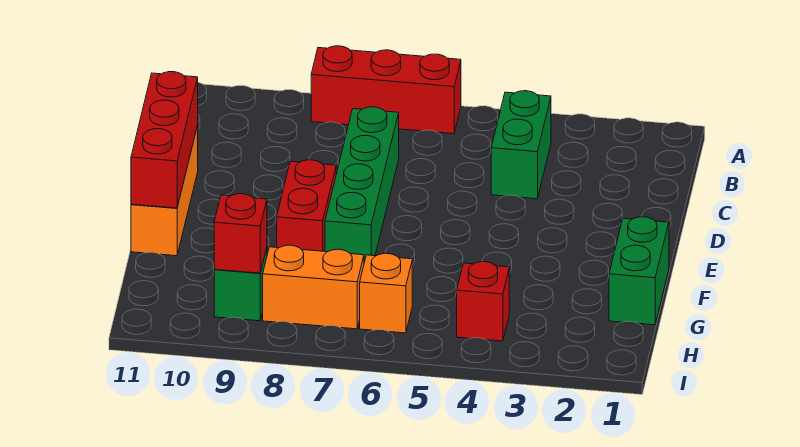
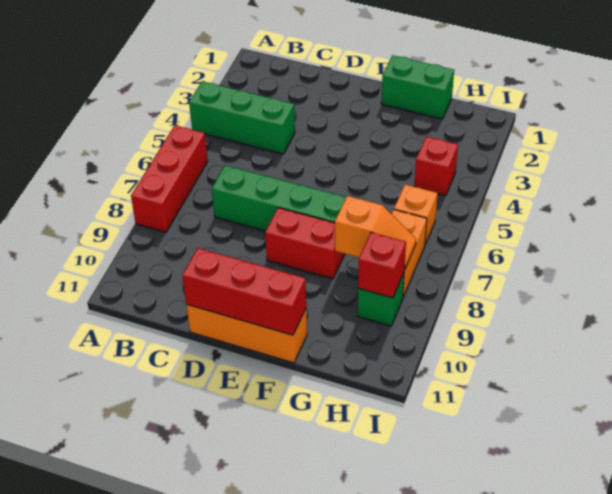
green brick B4:C4 level 1 -> green brick A4:C4 level 1
none -> orange slope G8:H8 level 2 top G

